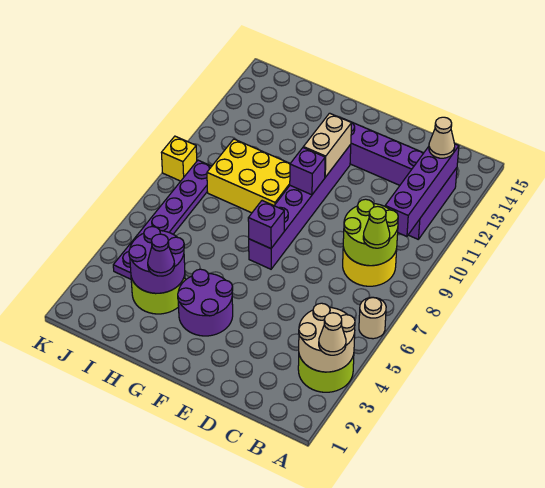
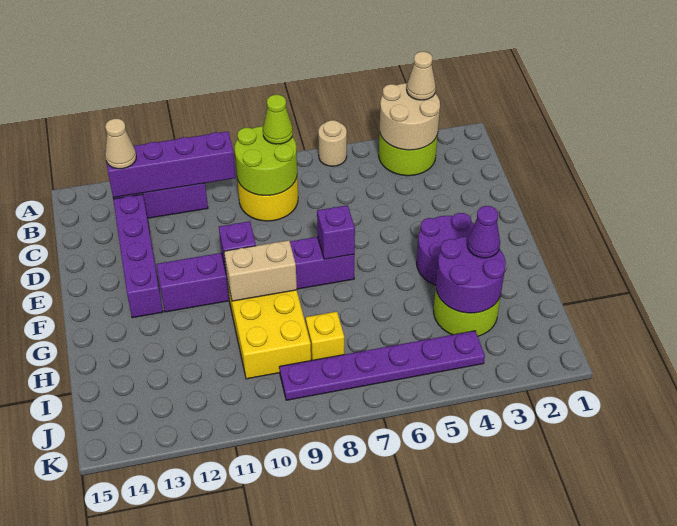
tan brick F11:F12 level 2 -> tan brick G9:G10 level 2
yellow brick K9 level 1 -> yellow brick I8 level 1

